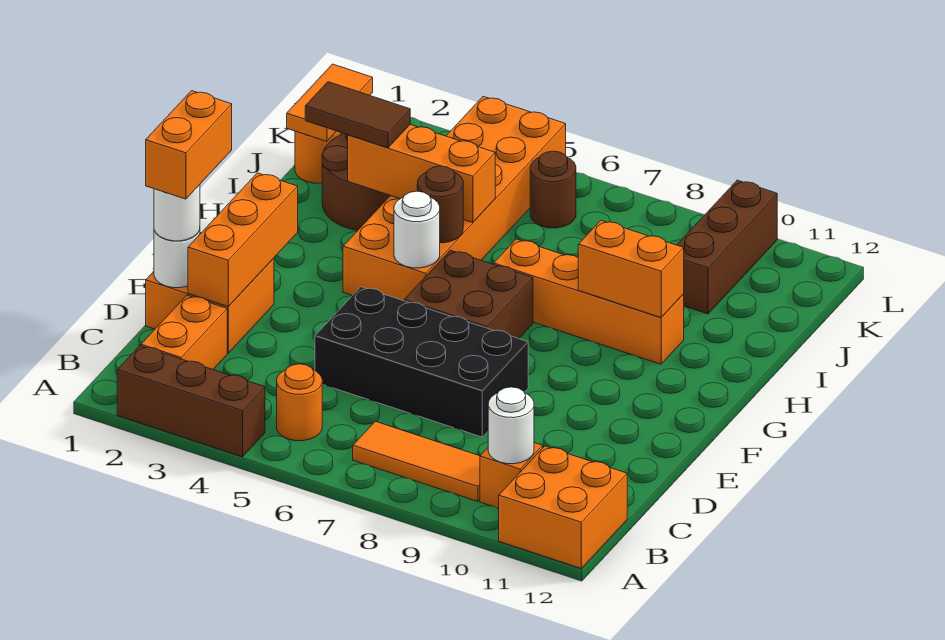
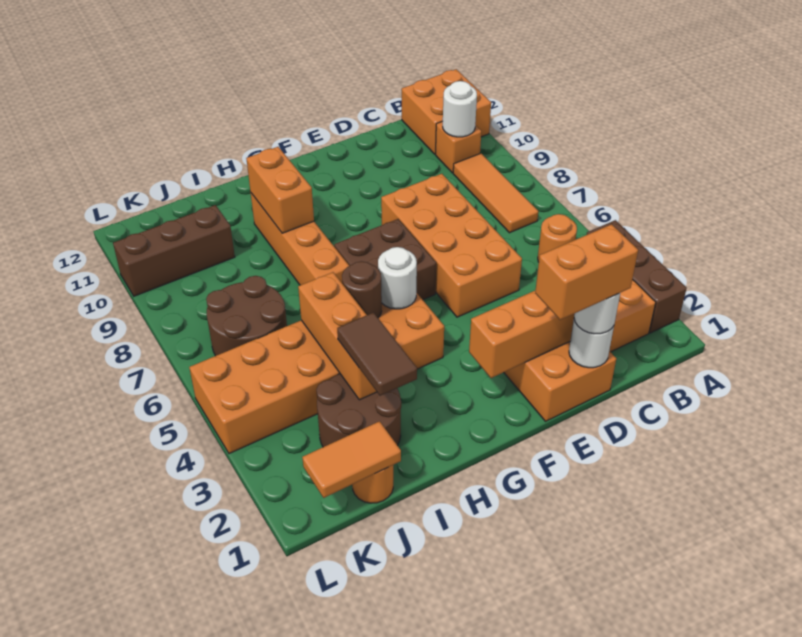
black brick D5:E8 level 1 -> orange brick D5:E8 level 1
brown round brick K6 level 1 -> brown round brick J6:K7 level 1

